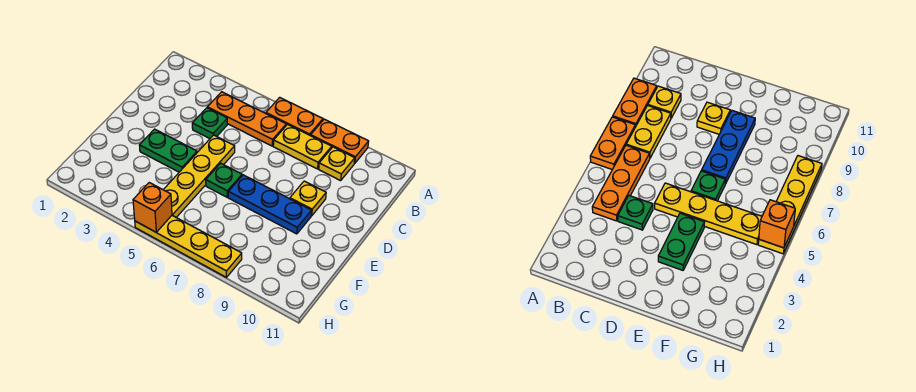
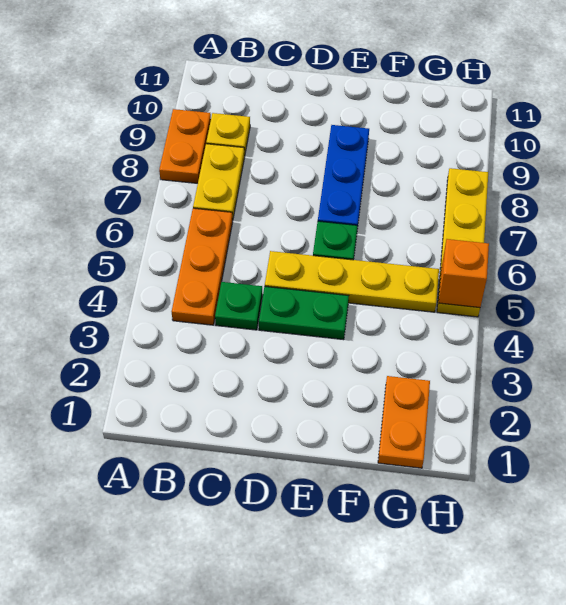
orange plate A6:A7 level 1 -> orange plate G1:G2 level 1
yellow plate D9 level 1 -> none
green plate E3:E4 level 1 -> green plate D4:E4 level 1

